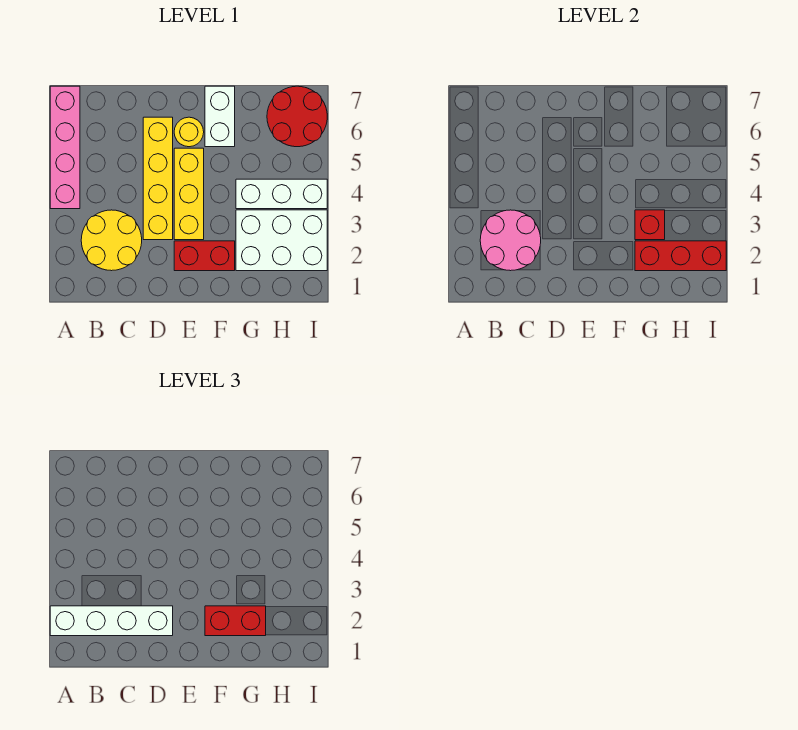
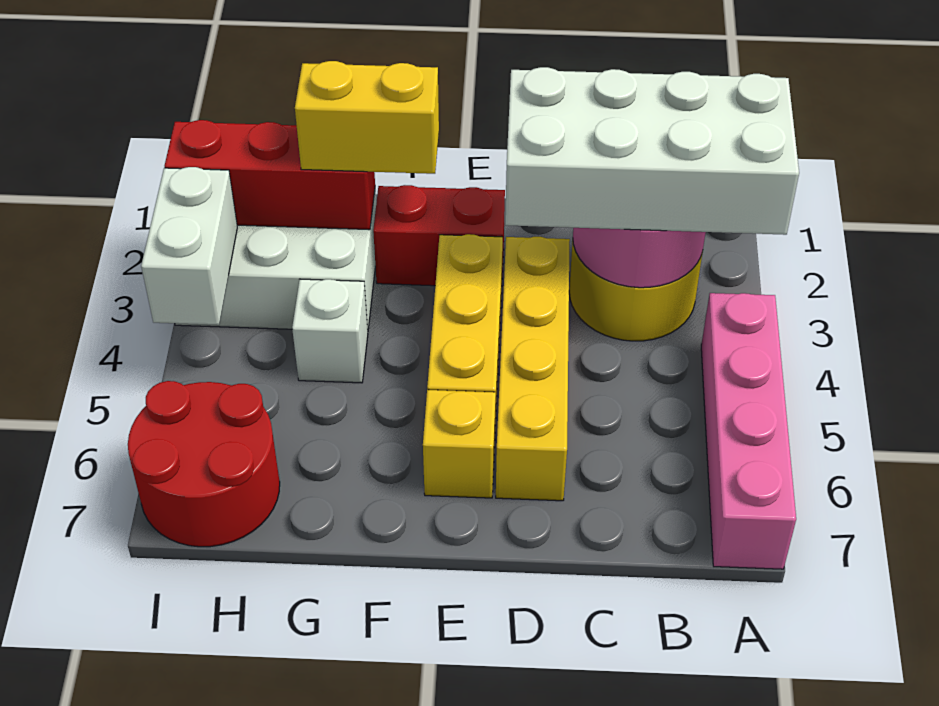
white brick A2:D2 level 3 -> white brick A2:D3 level 3
yellow round brick E6 level 1 -> yellow brick E6 level 1
red brick F2:G2 level 3 -> yellow brick F2:G2 level 3
white brick F6:F7 level 1 -> white brick I3:I4 level 2
red brick G3 level 2 -> none
white brick G4:I4 level 1 -> white brick G4 level 1

